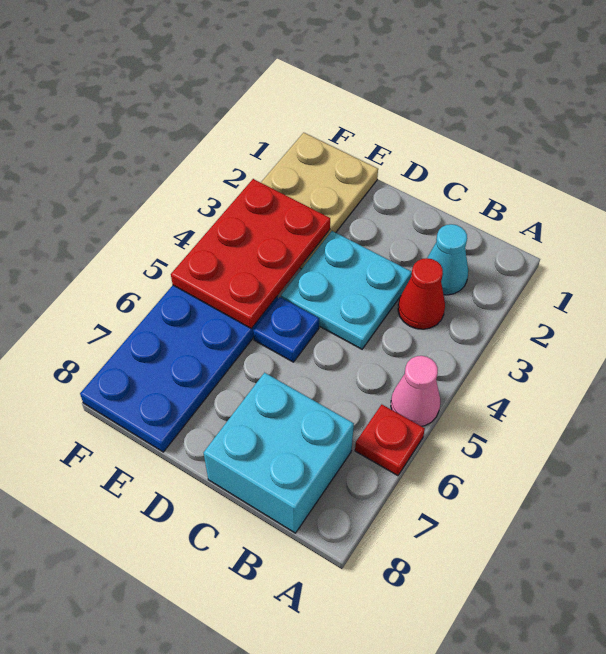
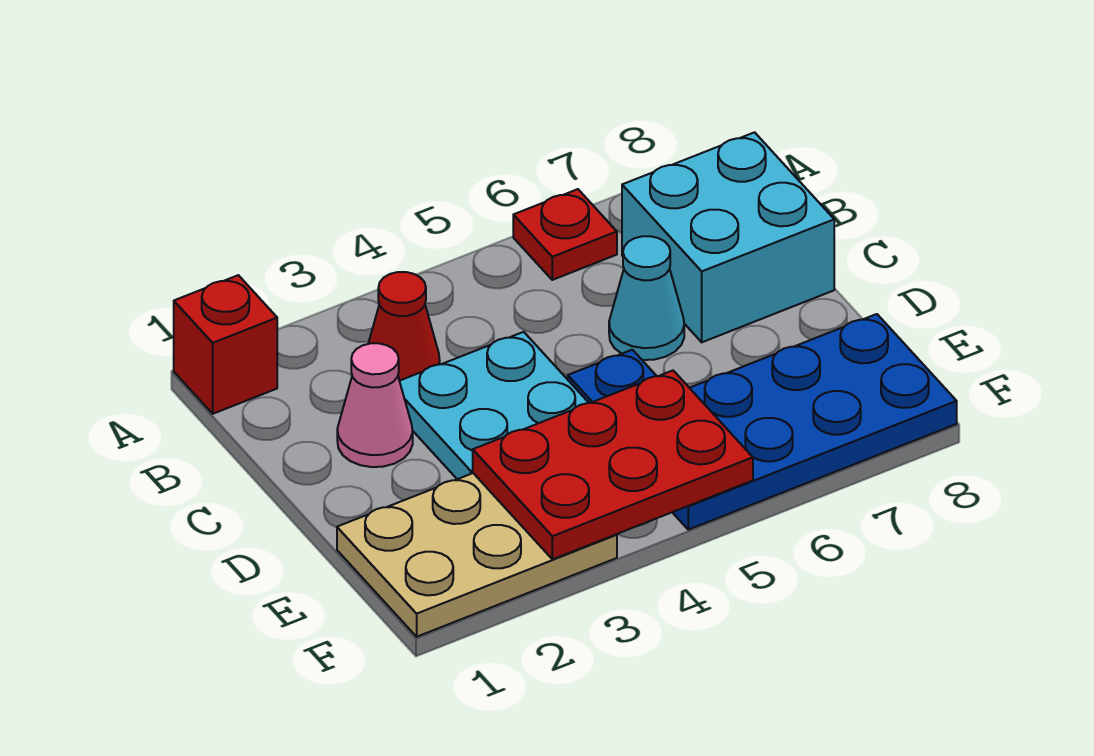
none -> red brick A1 level 1
pink cone A5 level 1 -> pink cone C2 level 1
cyan cone B2 level 1 -> cyan cone C6 level 1

